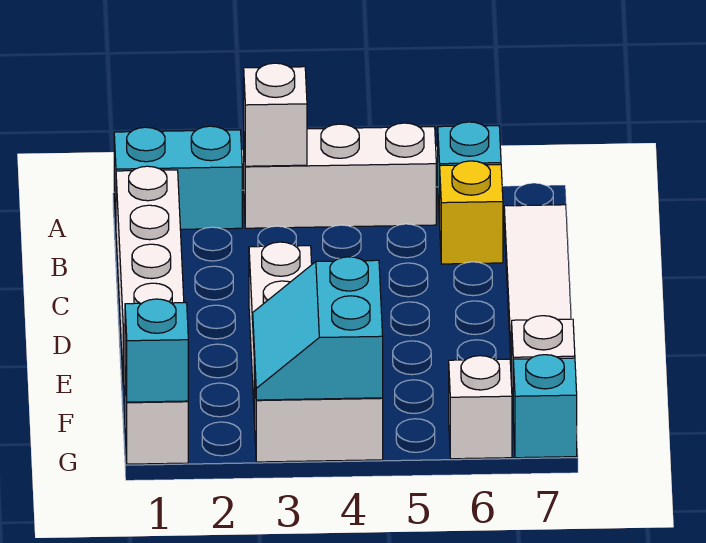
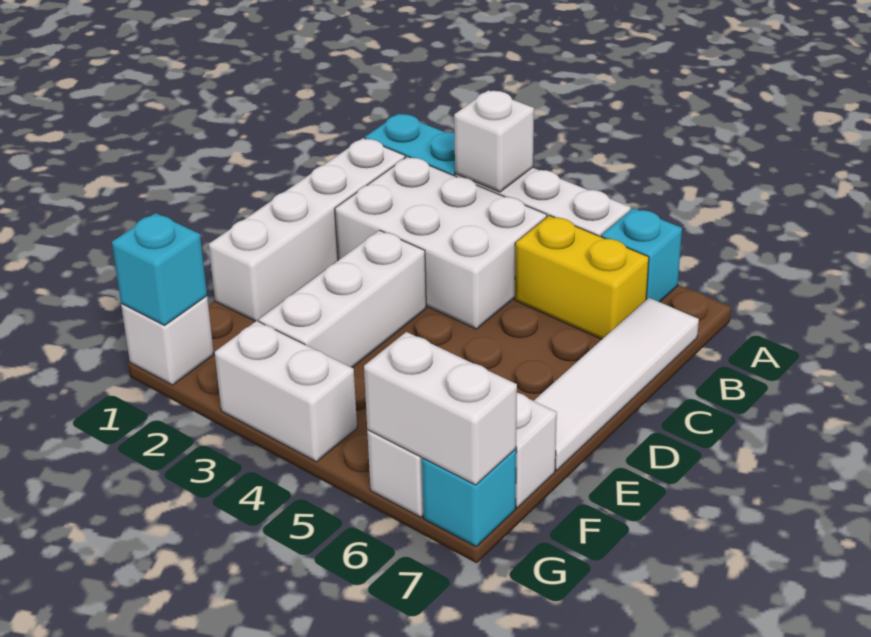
none -> white brick B2:C4 level 1
yellow brick B6 level 1 -> yellow brick B5:B6 level 1
cyan slope F3:G4 level 2 top 4 -> none
none -> white brick G6:G7 level 2

